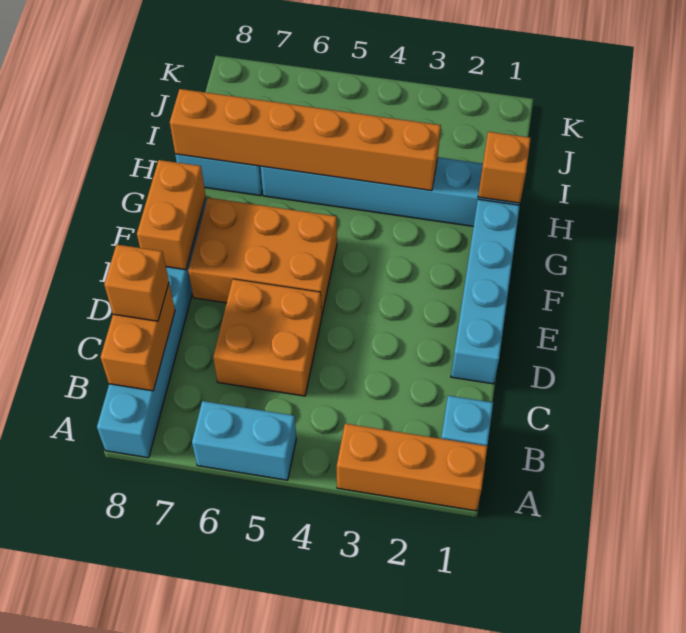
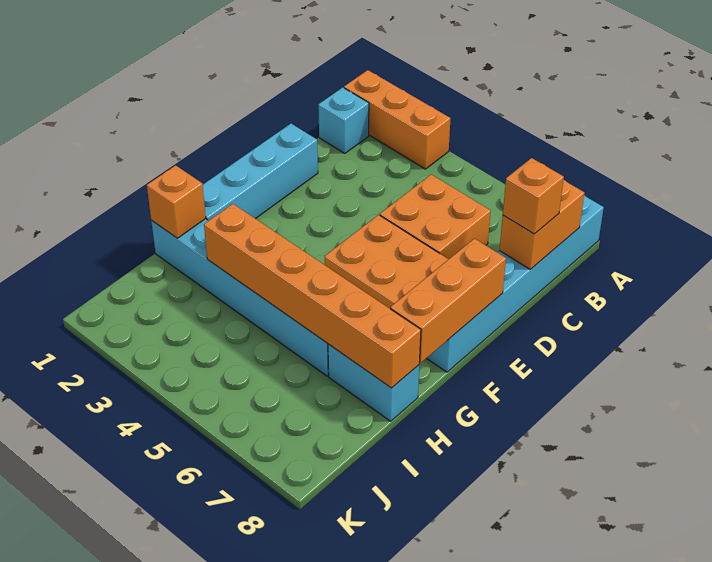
cyan brick A5:A6 level 1 -> none
orange brick E8:F8 level 2 -> orange brick E8:G8 level 2

